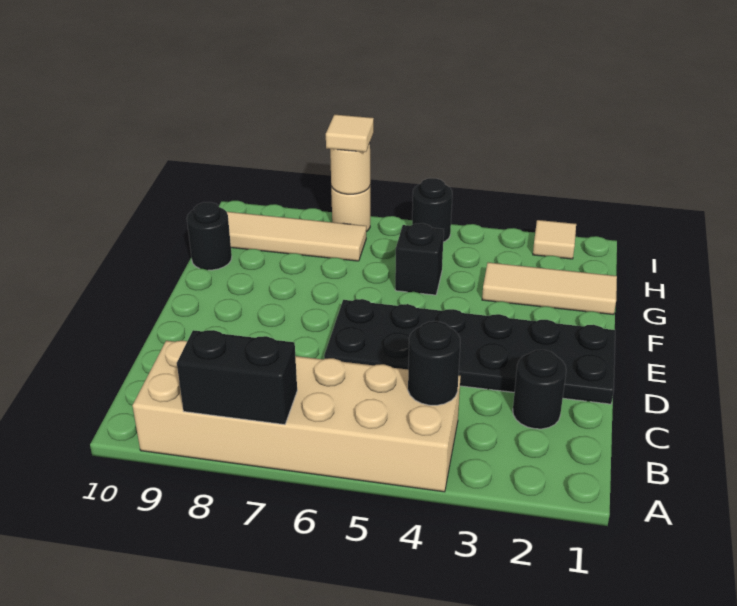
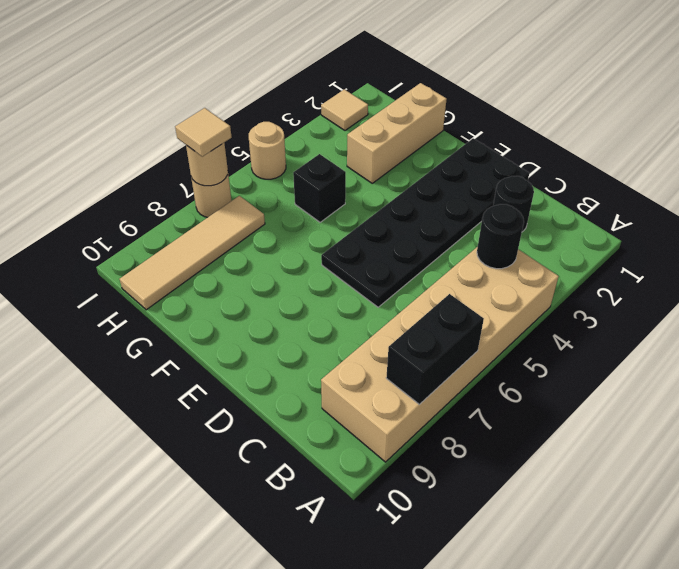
tan tile G1:G3 level 1 -> tan brick G1:G3 level 1
black round brick G10 level 1 -> none
black round brick I5 level 1 -> tan round brick I5 level 1

